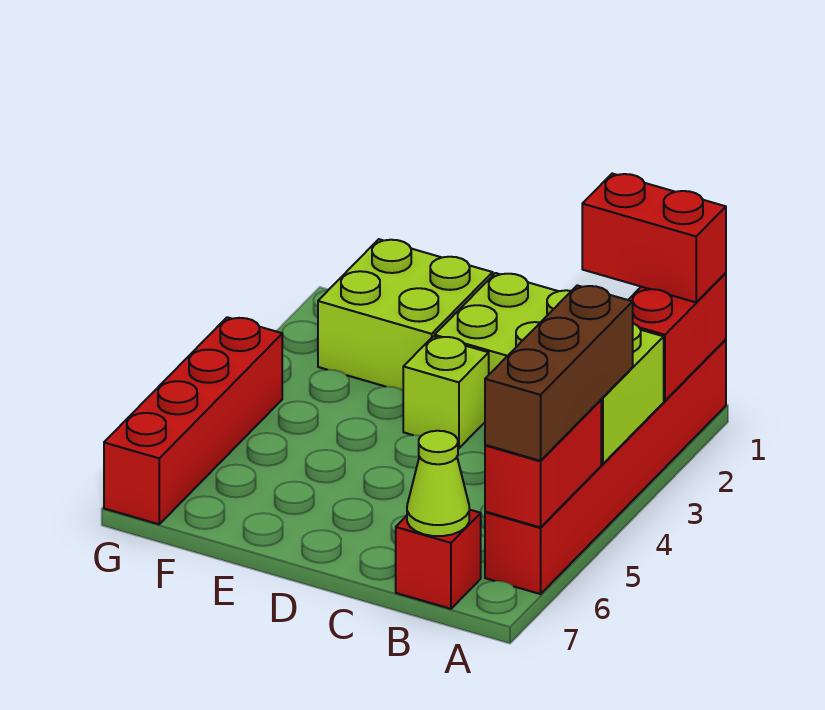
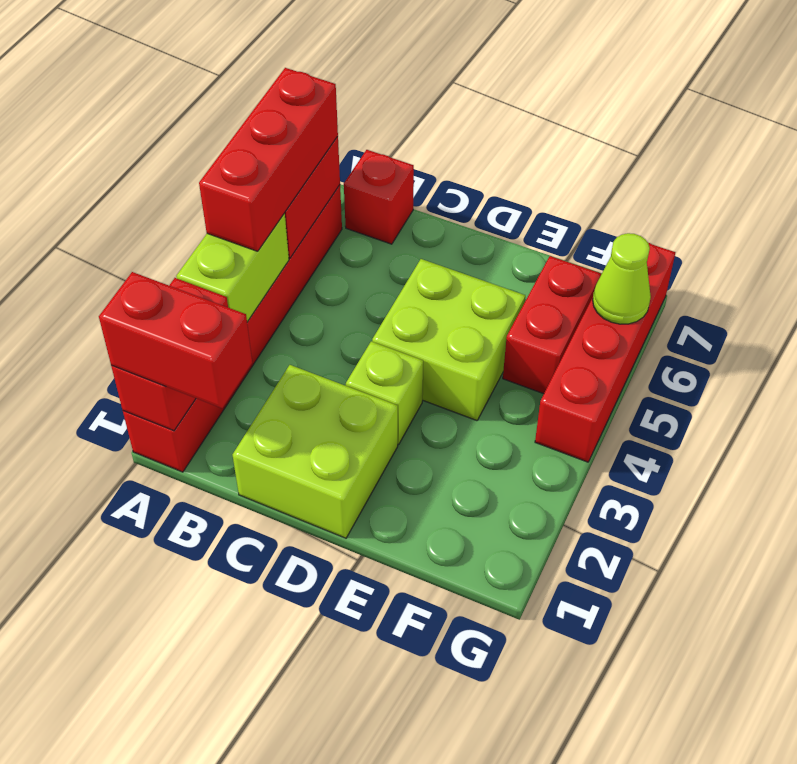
brown brick A4:A6 level 3 -> red brick A4:A6 level 3
lime cone B7 level 2 -> lime cone G6 level 2
lime brick E1:F2 level 1 -> lime brick D4:E5 level 1
none -> red brick F5:F6 level 1

